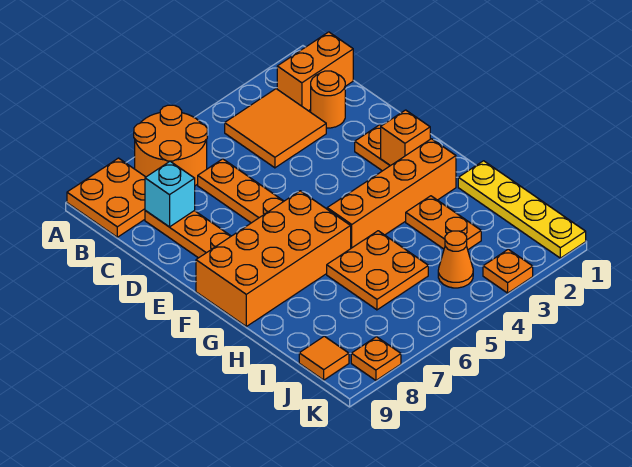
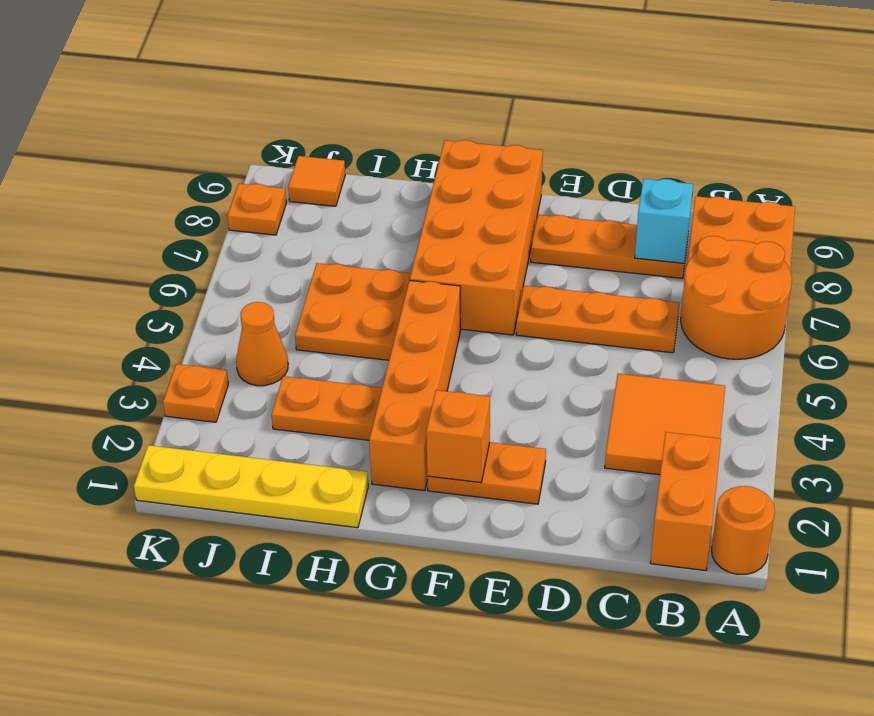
orange round brick C2 level 1 -> orange round brick A1 level 1

